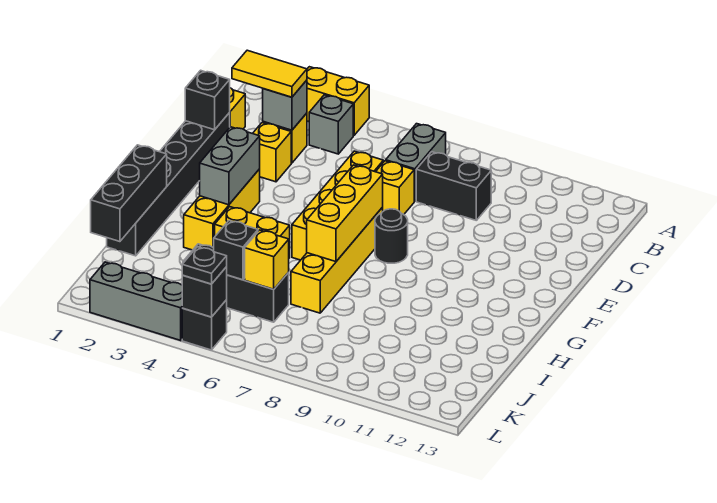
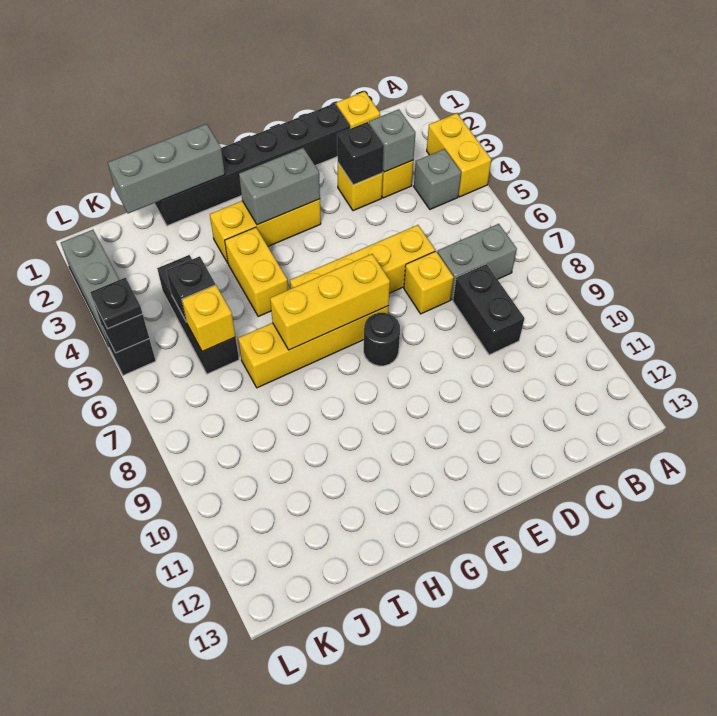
yellow tile C2:C3 level 3 -> none
black brick D1 level 2 -> black brick D3 level 2
black brick H1:J1 level 2 -> grey brick H1:J1 level 2

